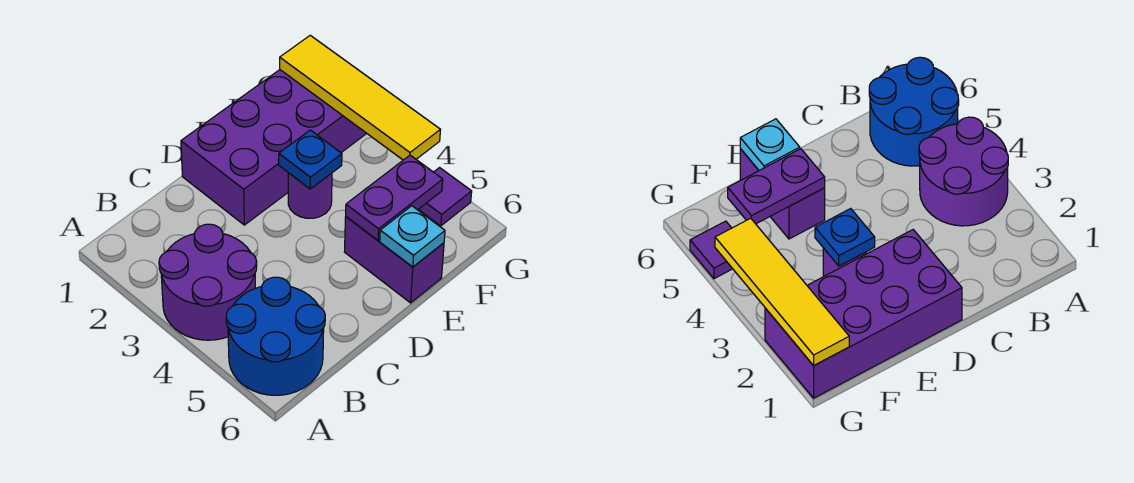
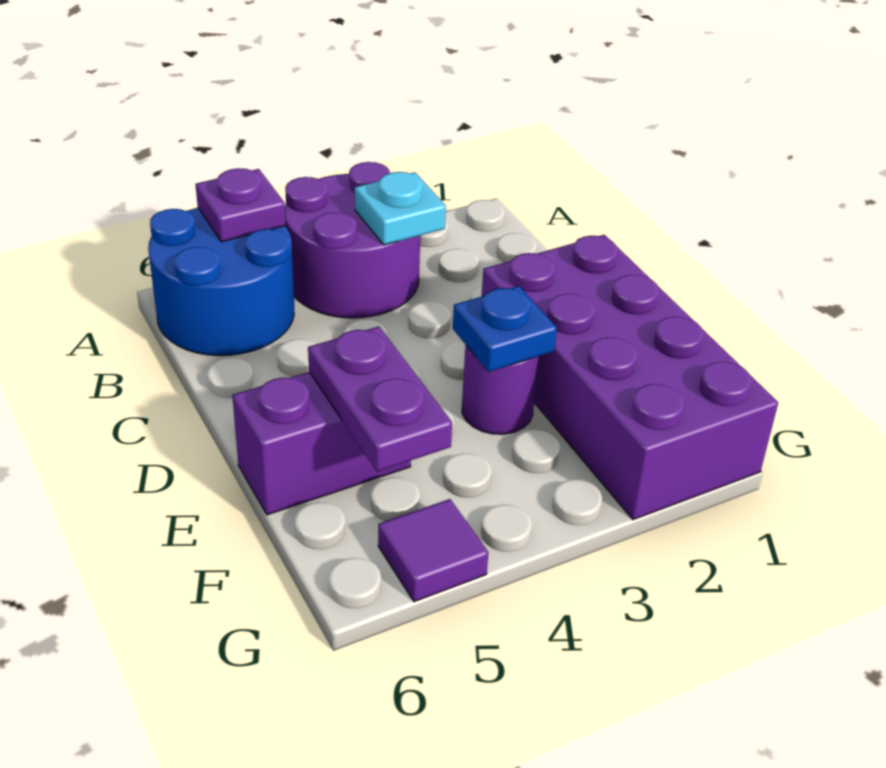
none -> purple plate A5 level 2
cyan plate E6 level 2 -> cyan plate B3 level 2
yellow tile G1:G4 level 2 -> none

